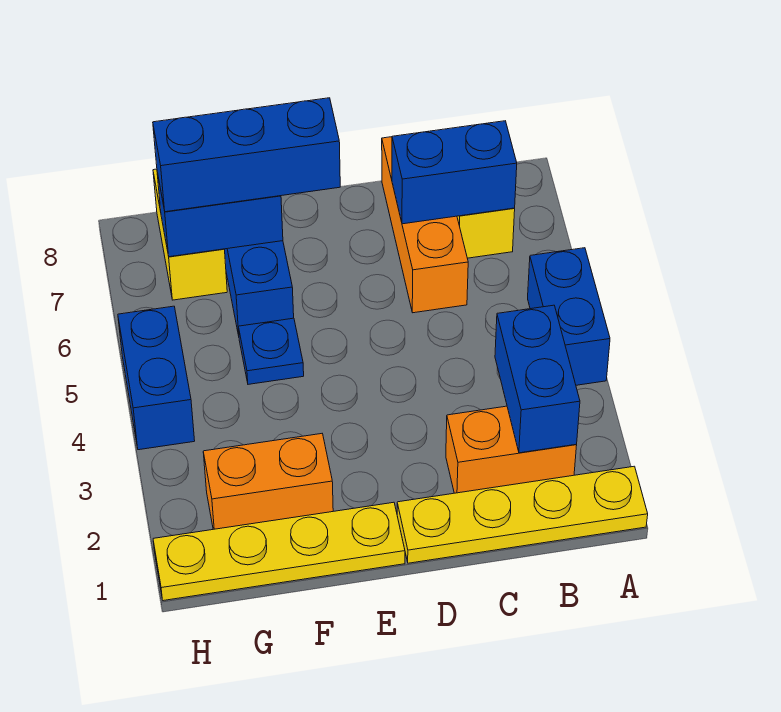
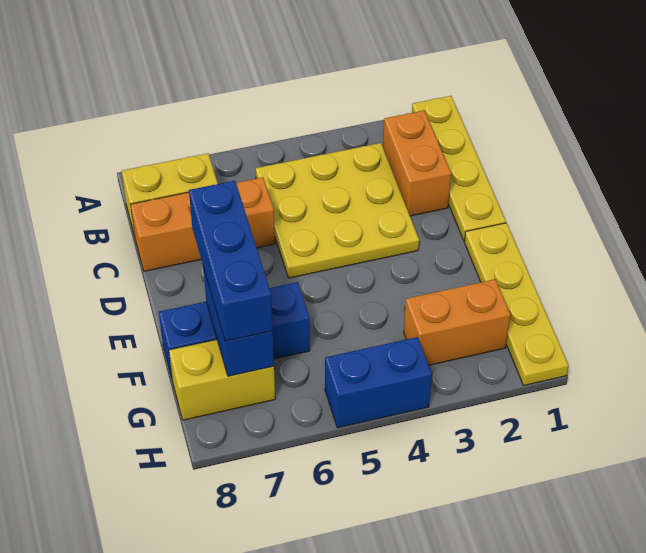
blue brick A4:A5 level 1 -> none
blue brick B2:B3 level 2 -> none
none -> yellow plate B3:D5 level 1
blue brick B7:C7 level 2 -> none
orange brick F2:G2 level 1 -> orange brick G2:G3 level 1
blue plate F5 level 1 -> none

